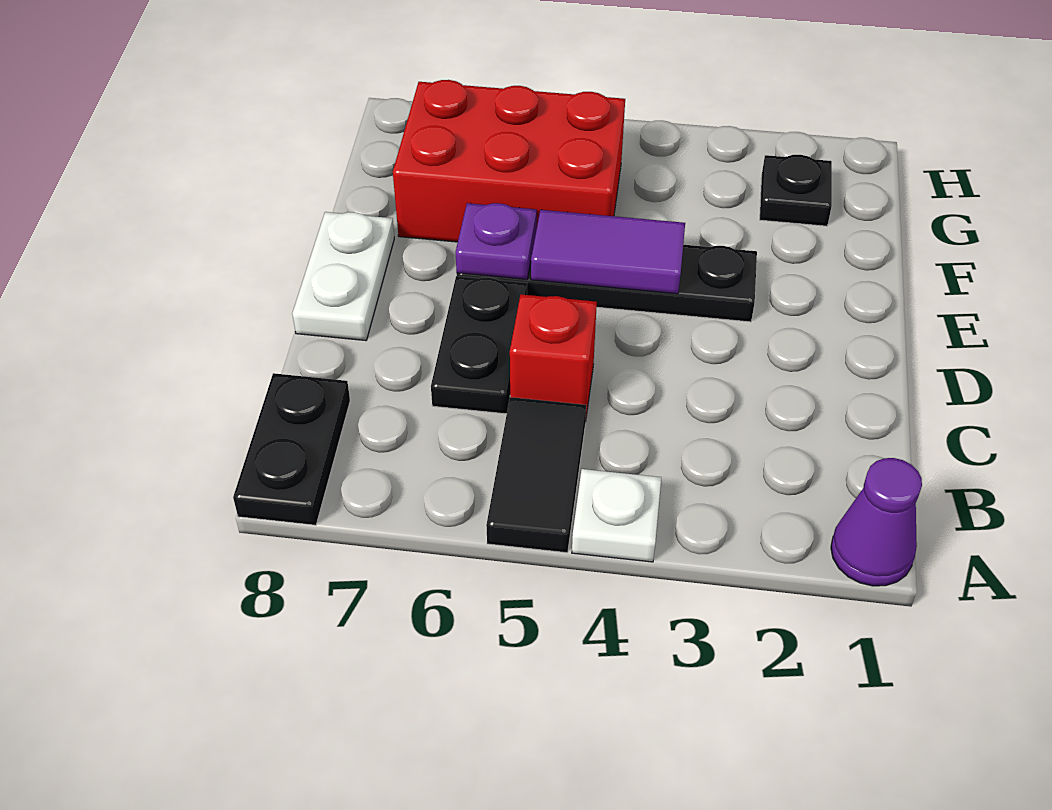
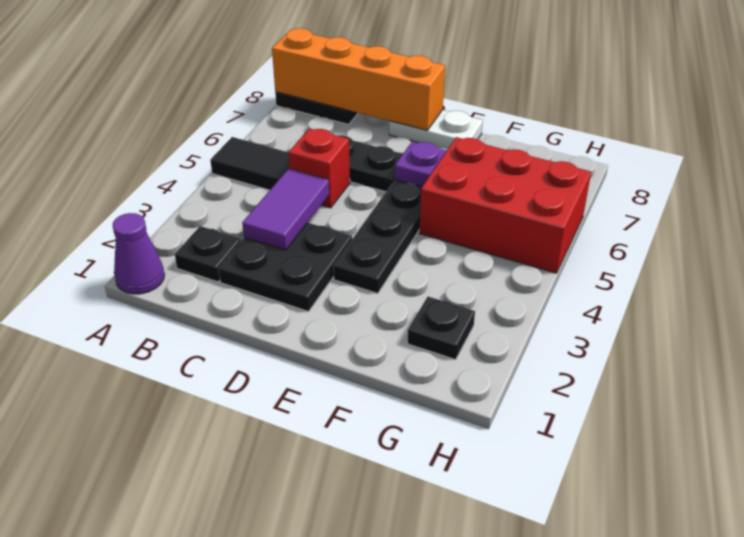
white plate A4 level 1 -> none
none -> orange brick A8:D8 level 2
none -> black plate B2 level 1
none -> black plate C2:D3 level 1
purple tile E4:E5 level 2 -> purple tile C3:C4 level 2
red brick F5:G7 level 1 -> red brick F5:H6 level 1

